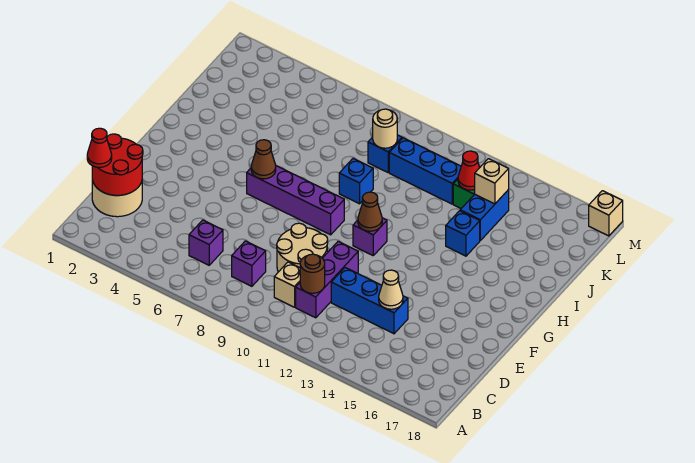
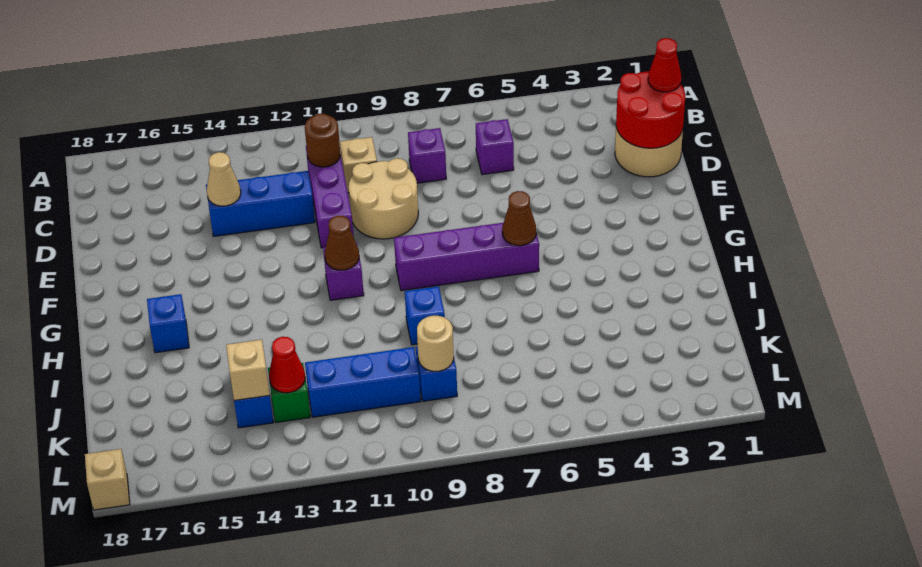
blue brick I14 level 1 -> blue brick H16 level 1

